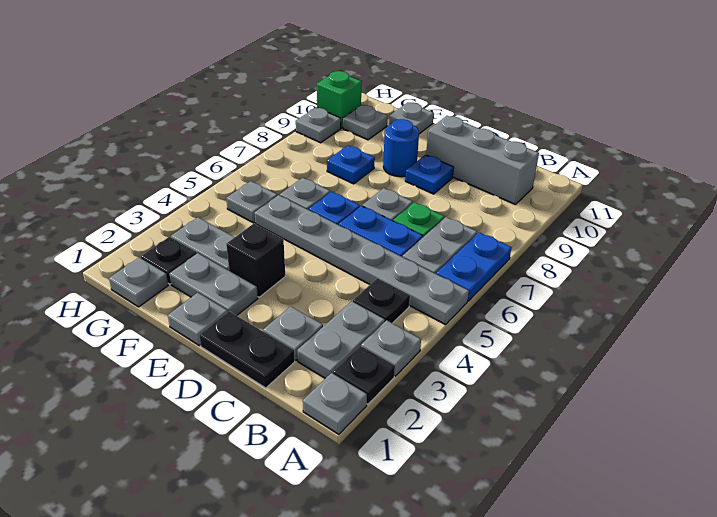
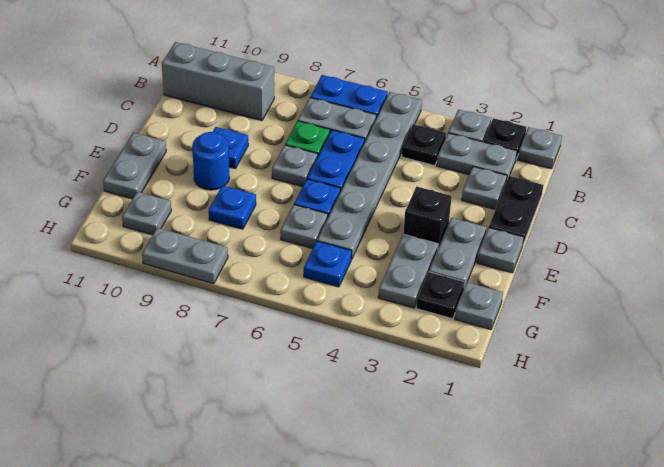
grey brick B10:D10 level 1 -> grey brick B9:B11 level 1
grey plate F11 level 1 -> grey plate E11:F11 level 1
grey plate G5 level 1 -> blue plate G5 level 1
grey plate H9 level 1 -> grey plate H8:H9 level 1
green brick H10 level 1 -> none

